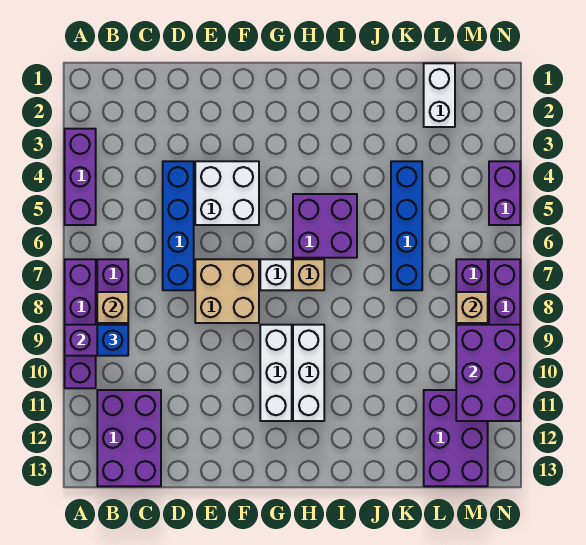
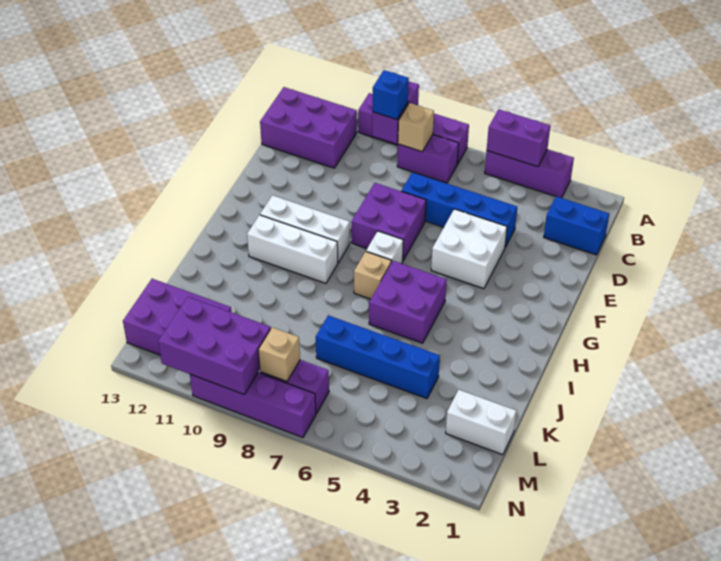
none -> blue brick C1:C2 level 1
tan brick E7:F8 level 1 -> purple brick E7:F8 level 1
purple brick N4:N5 level 1 -> purple brick A4:A5 level 2

